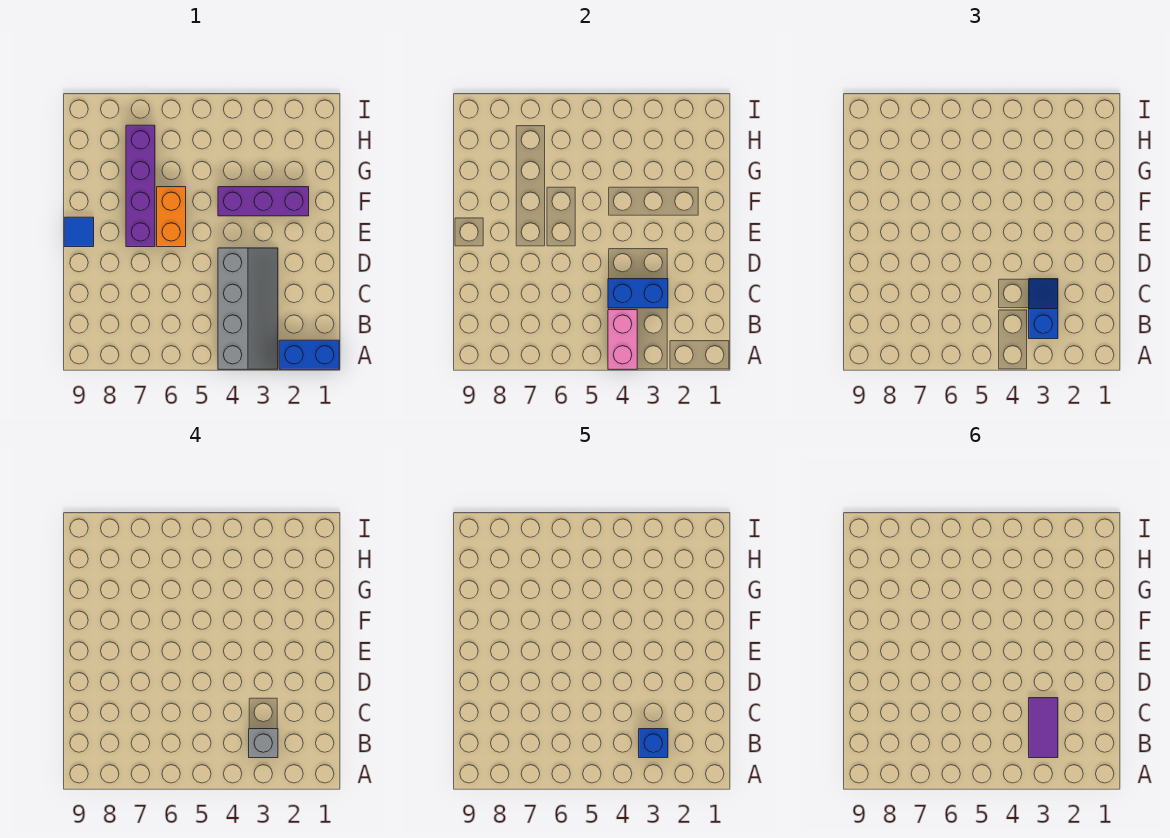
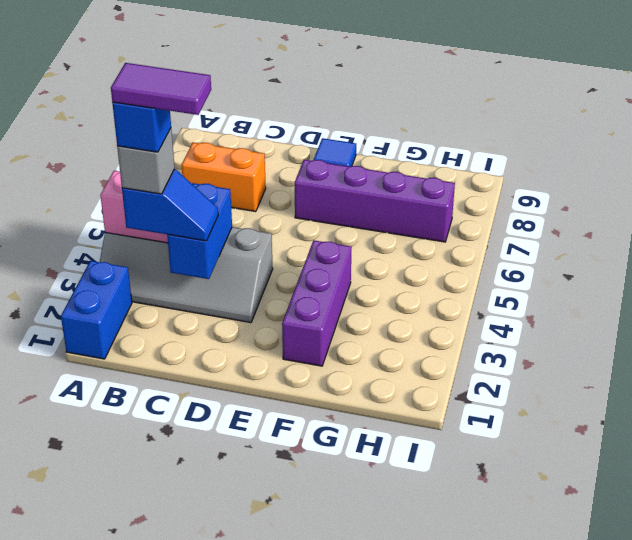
orange brick E6:F6 level 1 -> orange brick B7:C7 level 1

